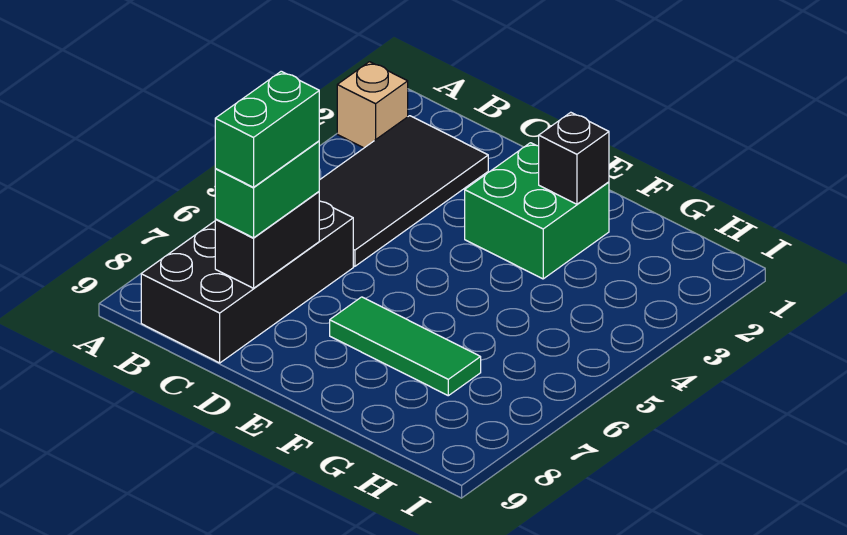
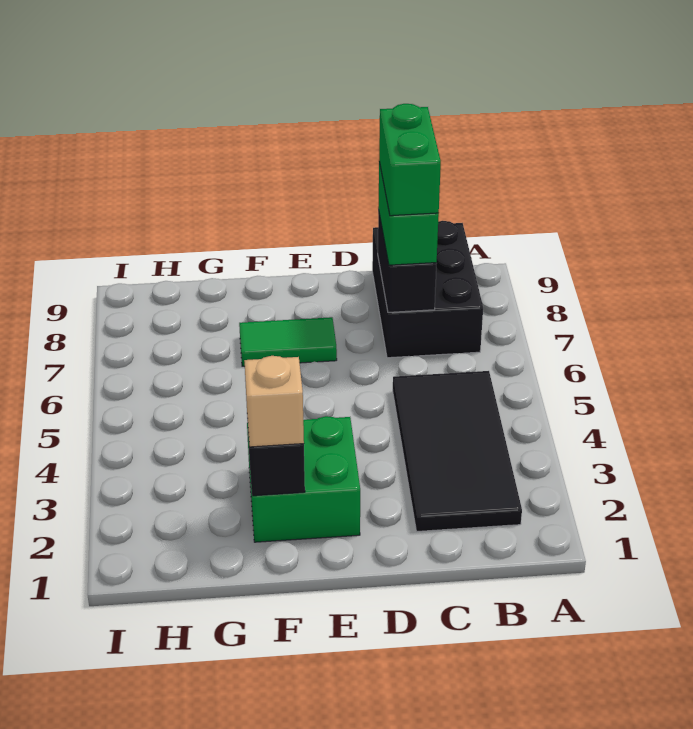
tan brick A2 level 1 -> tan brick F2 level 3
black brick B6:C9 level 1 -> black brick B7:C9 level 1
green tile E7:G7 level 1 -> green tile E7:F7 level 1

